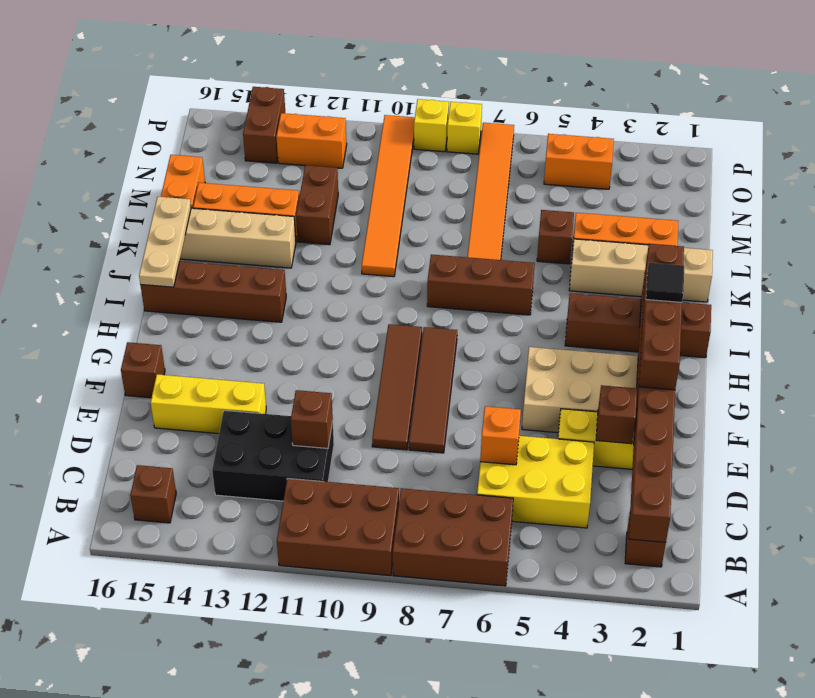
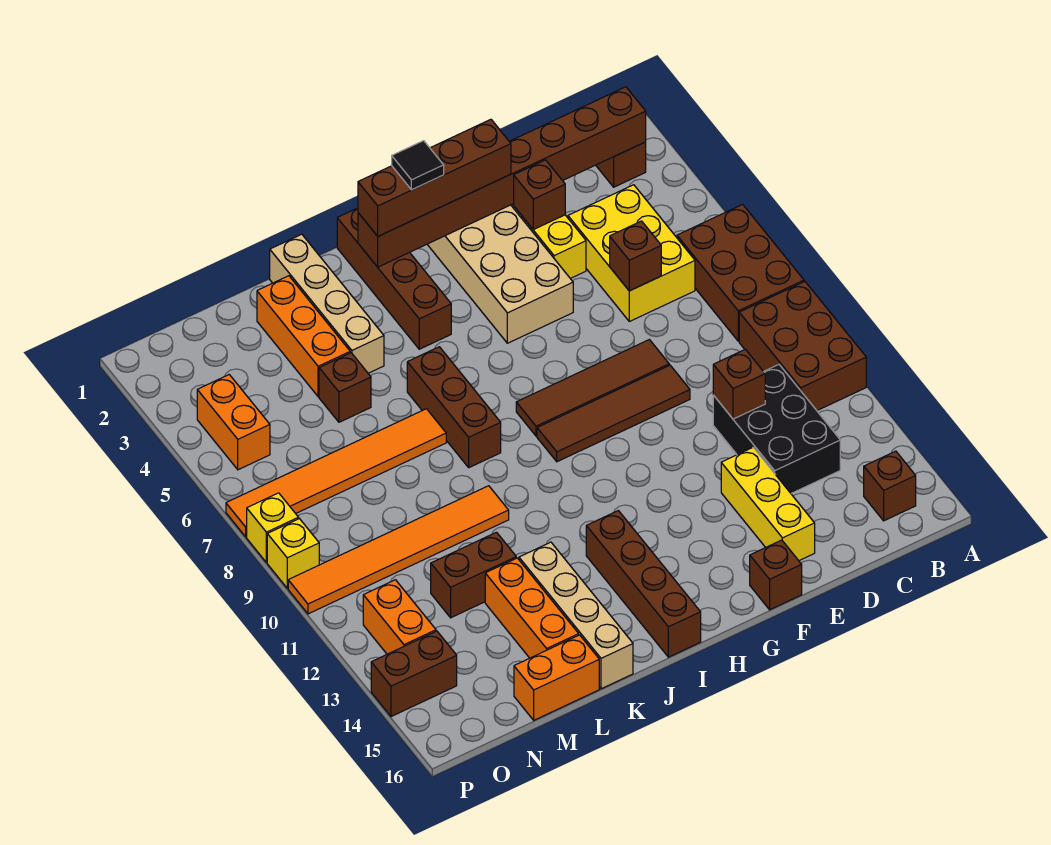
orange brick D6 level 2 -> brown brick D6 level 2
tan plate I16:K16 level 2 -> none

